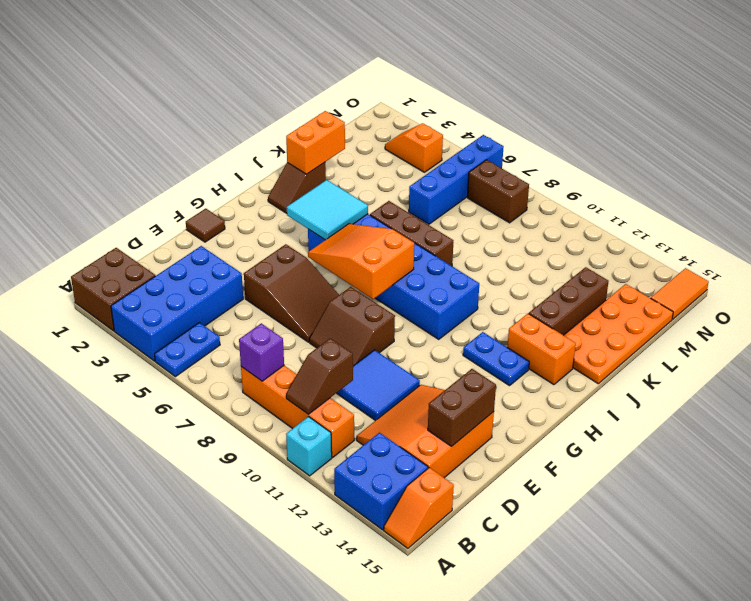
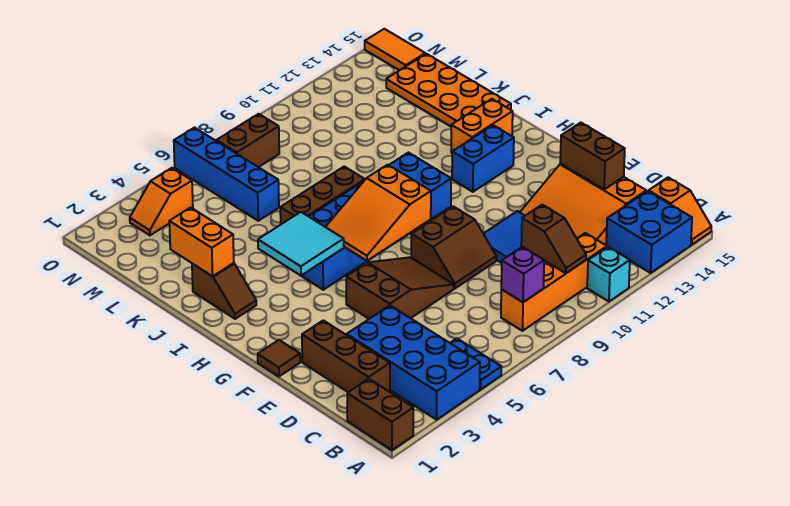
brown brick A1:B2 level 1 -> brown brick A1:B1 level 1
blue plate H12:H13 level 1 -> blue brick H12:H13 level 1
brown brick J13:L13 level 1 -> brown brick C2:E2 level 1

